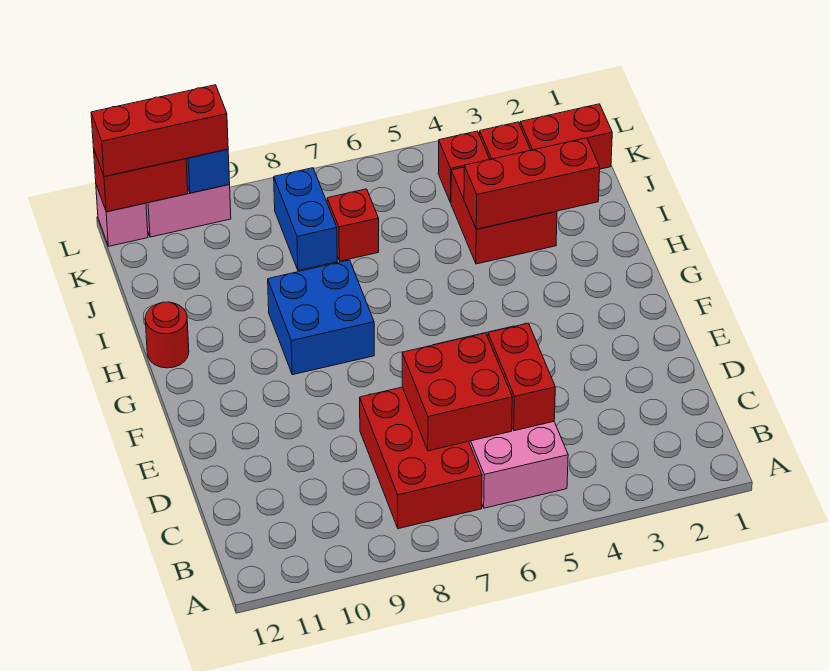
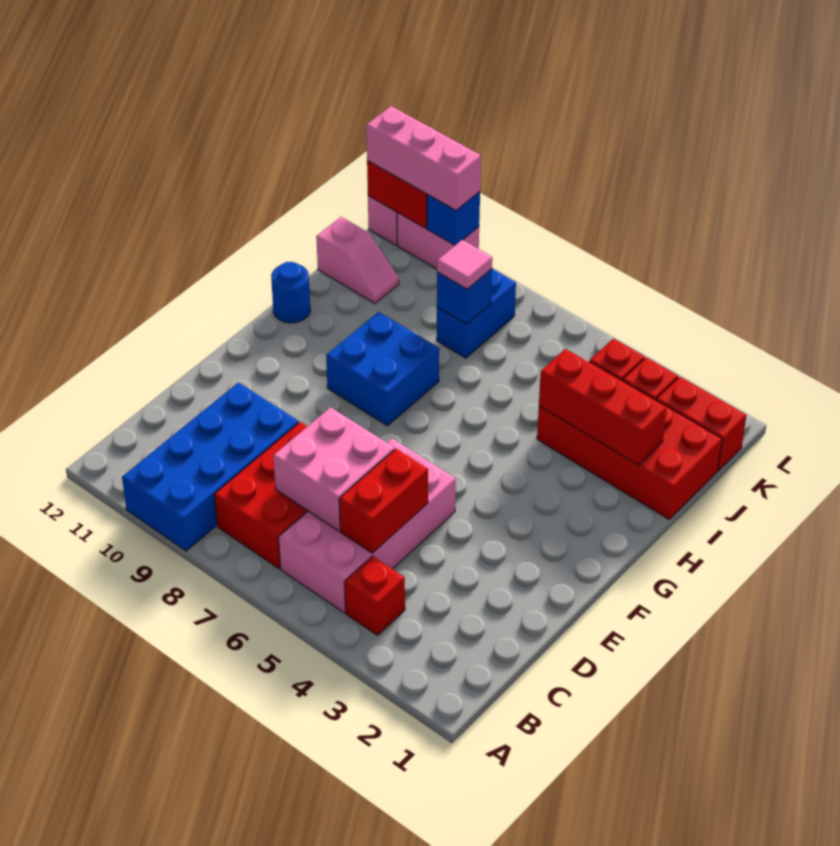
none -> blue brick A9:D10 level 1
red brick C6:D7 level 2 -> pink brick C6:D7 level 2
red round brick H12 level 1 -> blue round brick H12 level 1
red brick I3:J4 level 1 -> red brick I1:J4 level 1
red brick J7 level 1 -> red brick B4 level 1
none -> blue brick J8 level 2
none -> pink tile J8 level 3
none -> pink slope J11:J12 level 1 top 12
red brick L10:L12 level 3 -> pink brick L10:L12 level 3

